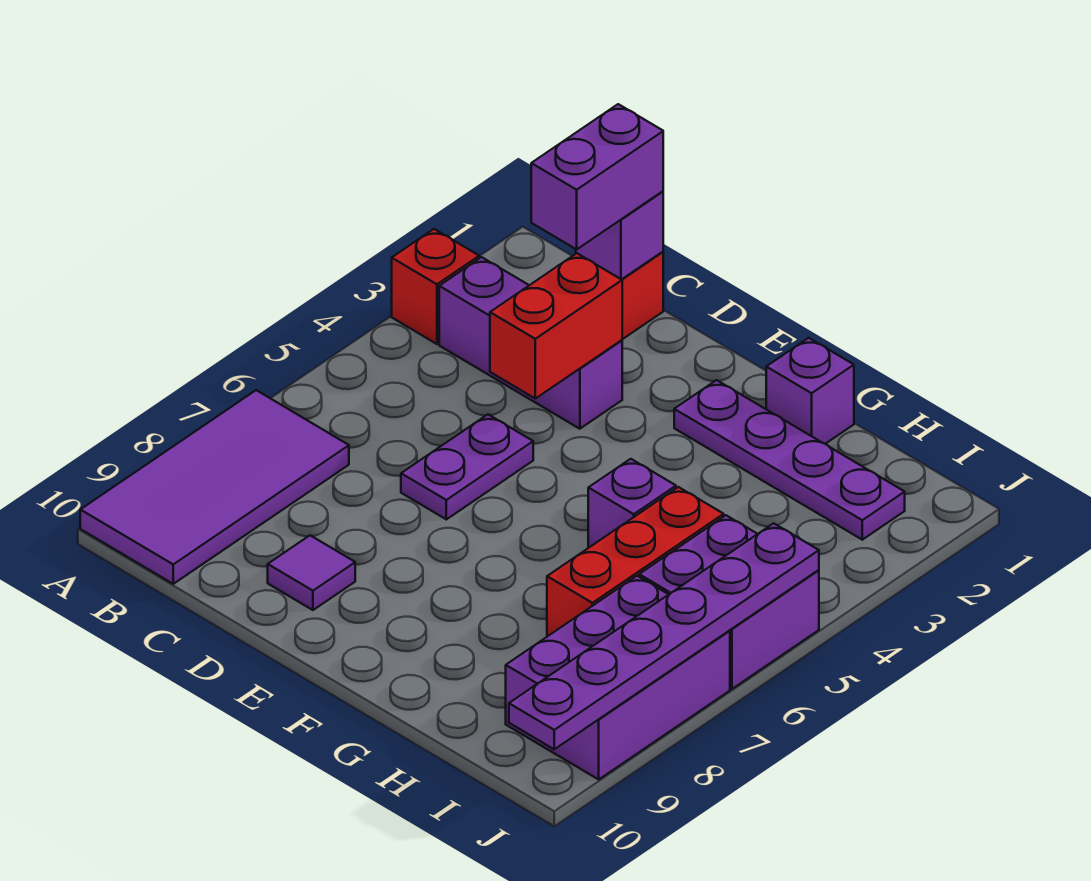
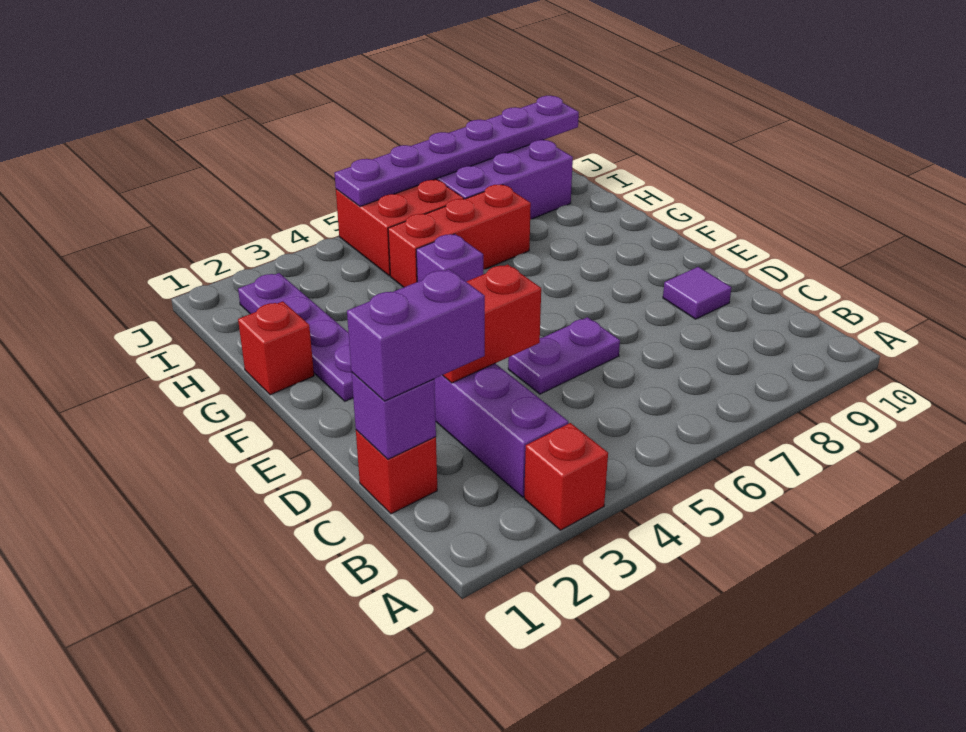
purple tile A7:B10 level 1 -> none
purple brick G1 level 1 -> red brick G1 level 1
purple brick I5:J6 level 1 -> red brick I5:J6 level 1

